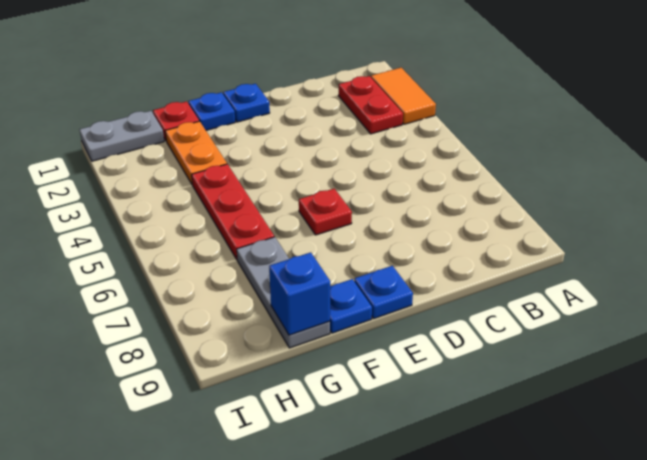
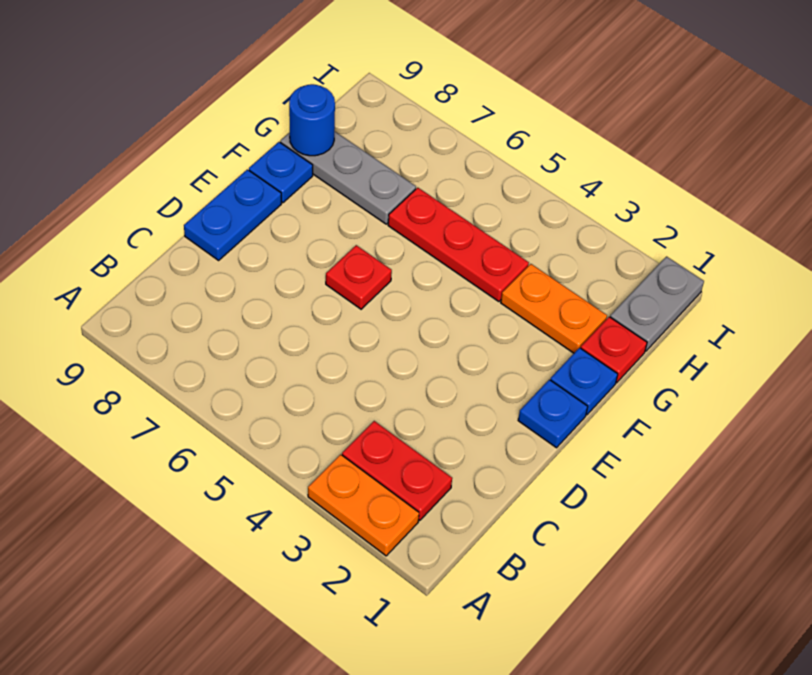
orange tile A2:A3 level 1 -> orange plate A2:A3 level 1
blue plate E9 level 1 -> blue plate D9:E9 level 1
blue brick G9 level 2 -> blue round brick G9 level 2

